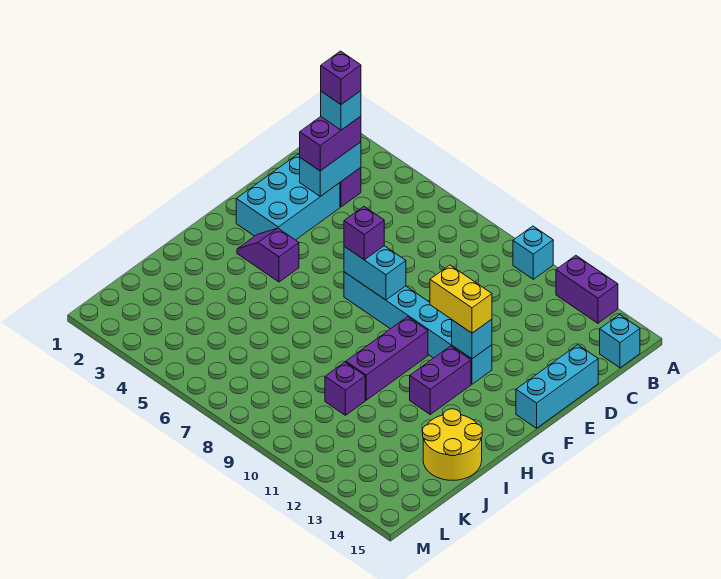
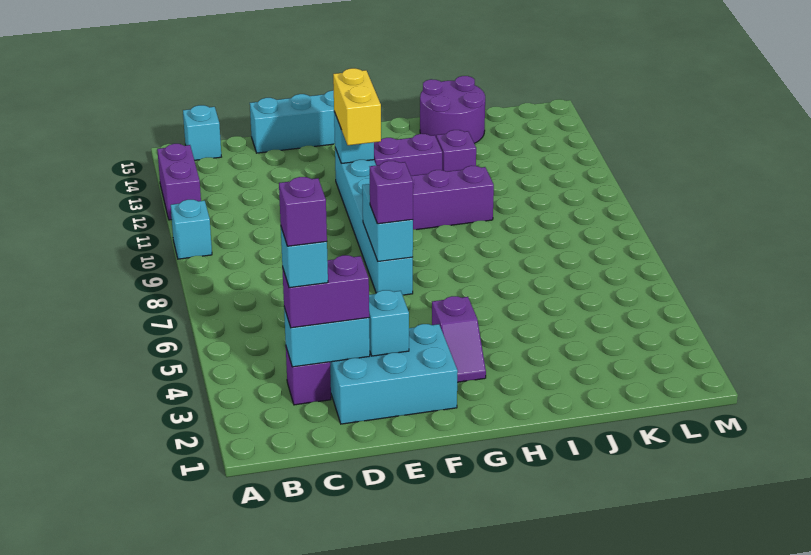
none -> cyan brick E3 level 2
yellow round brick I14:J15 level 1 -> purple round brick I14:J15 level 1
purple brick J10 level 1 -> purple brick I12 level 1

